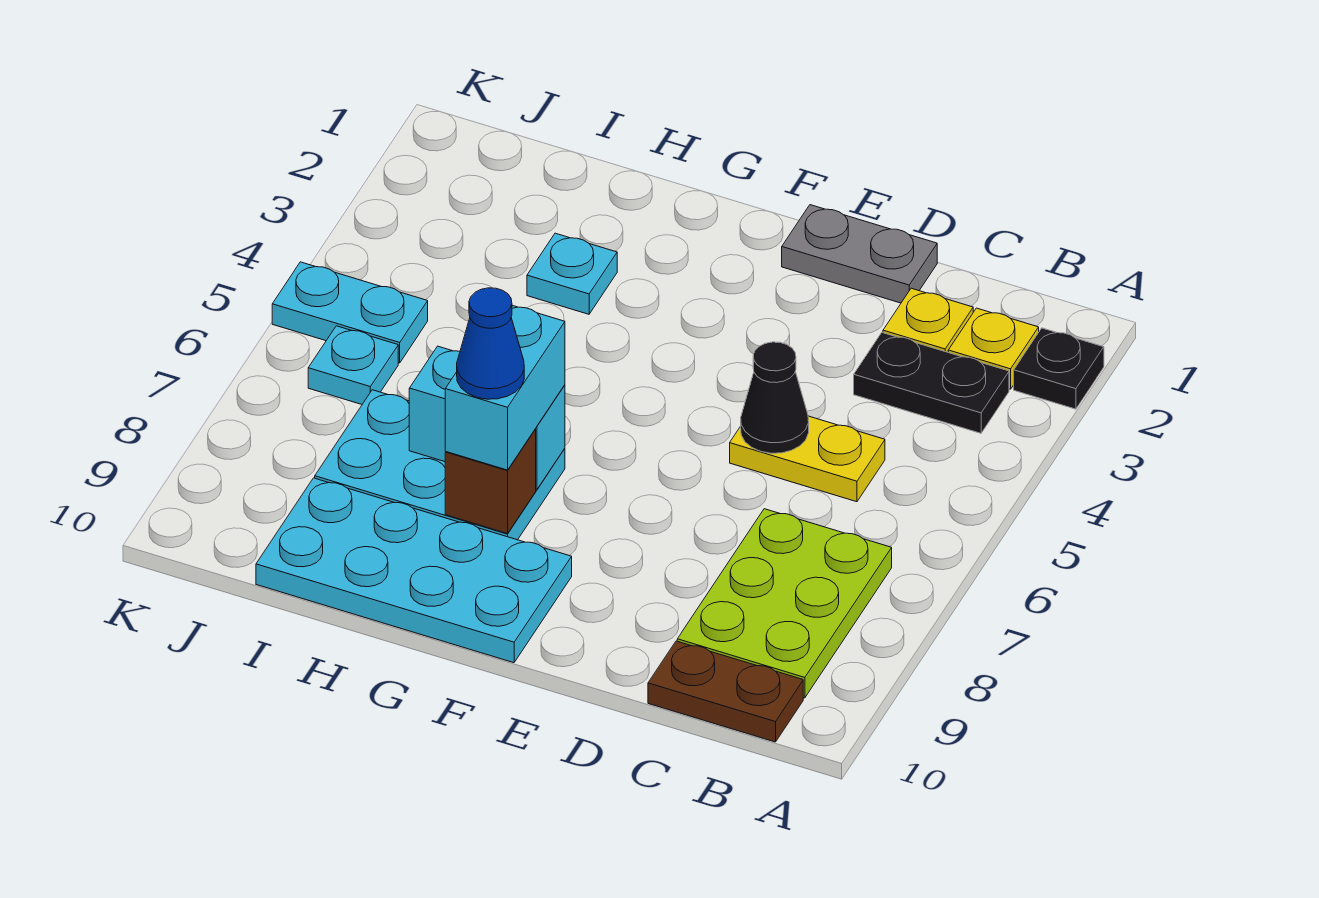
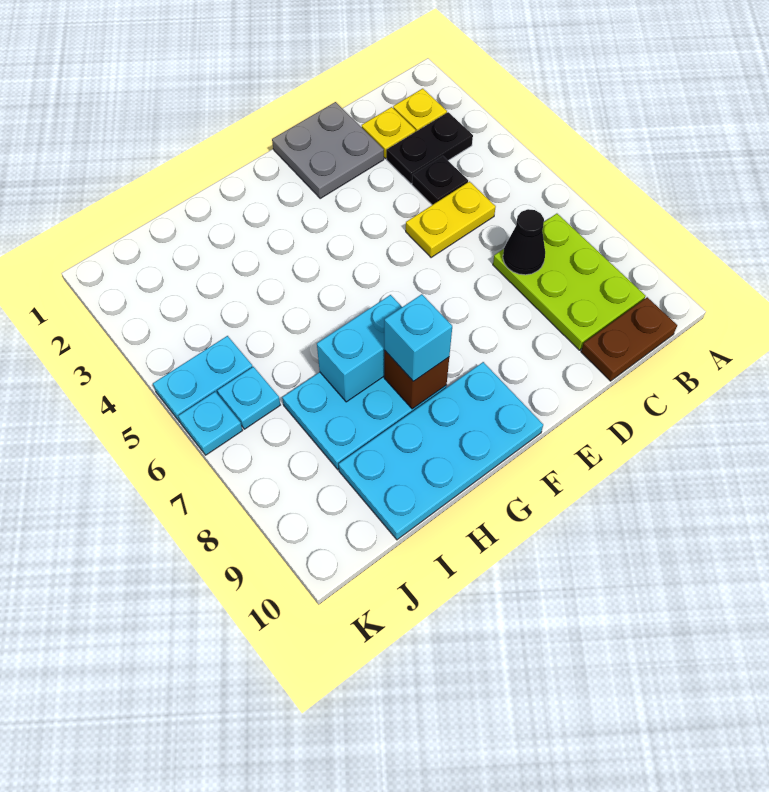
black plate A2 level 1 -> black plate C4 level 1
grey plate D1:E1 level 1 -> grey plate D1:E2 level 1
black cone D5 level 2 -> black cone C7 level 2
cyan brick G7:G8 level 3 -> cyan brick G8 level 3
blue cone G8 level 4 -> none
cyan plate H3 level 1 -> cyan plate K6 level 1

